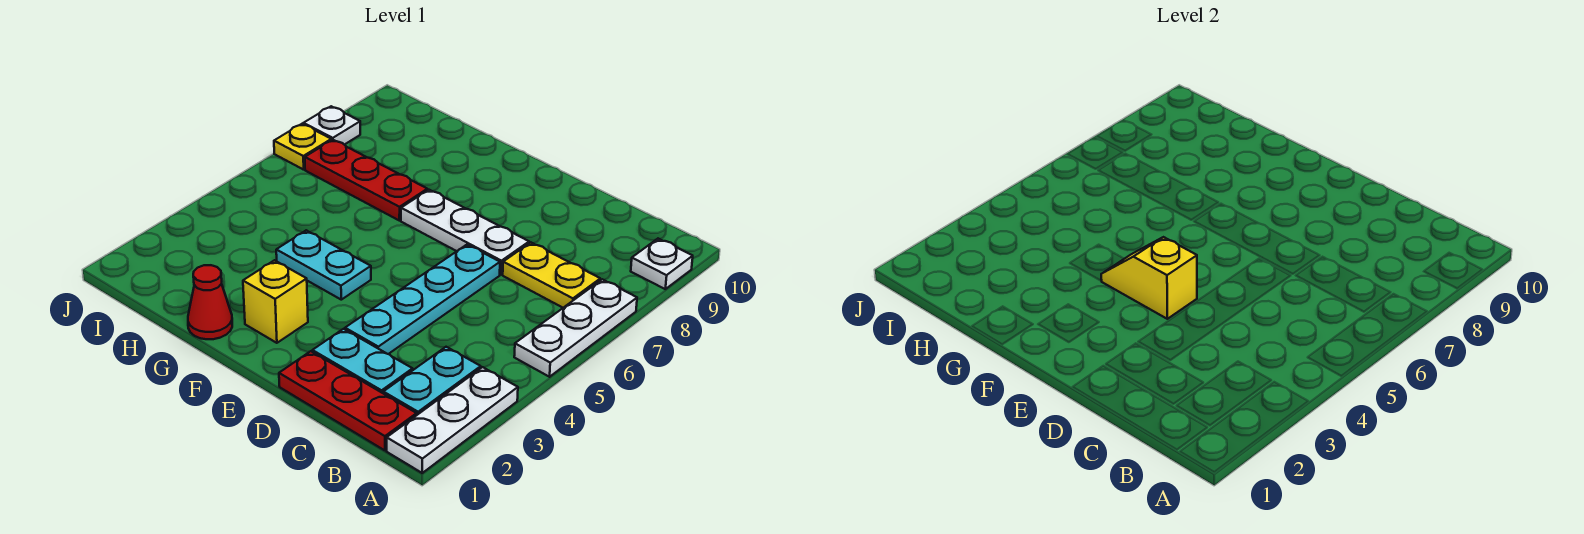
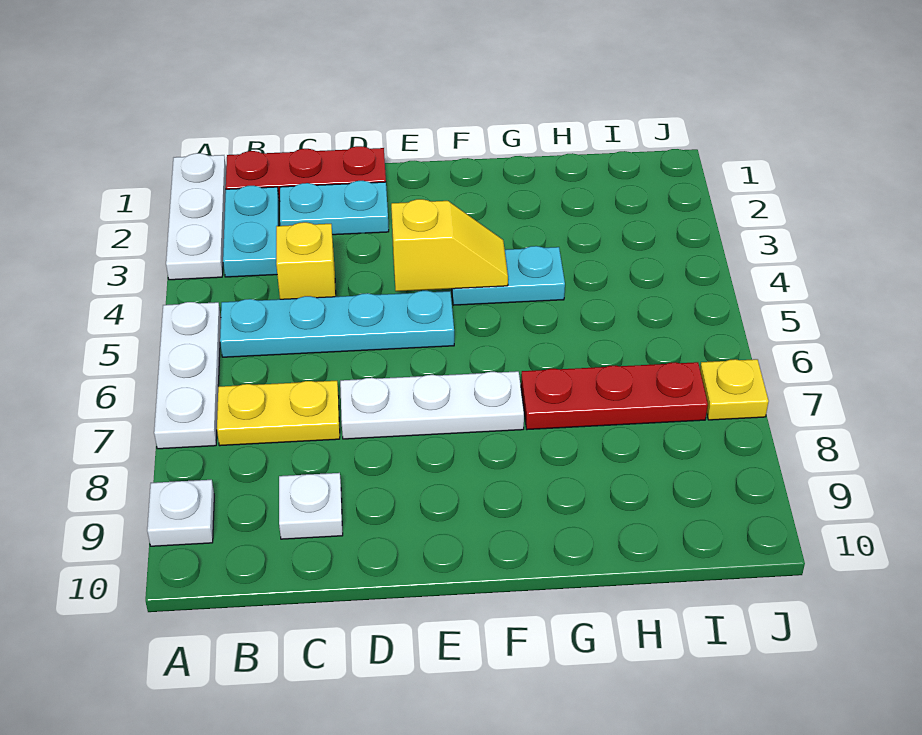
cyan plate D3:D6 level 1 -> cyan plate B5:E5 level 1
yellow brick F2 level 1 -> yellow brick C4 level 1
red cone G1 level 1 -> none
white plate J8 level 1 -> white plate C9 level 1

